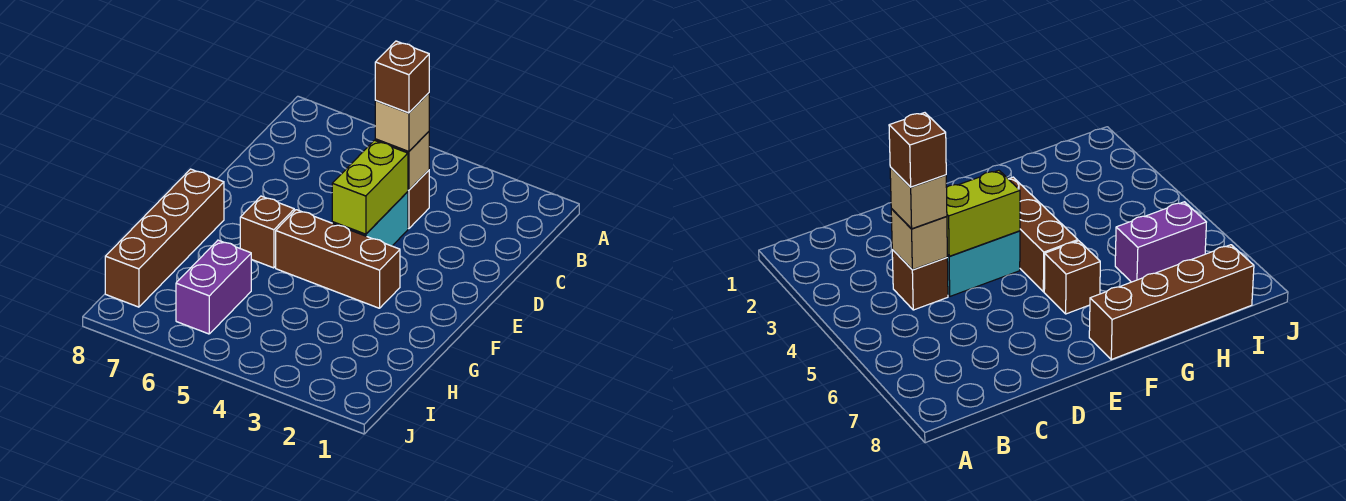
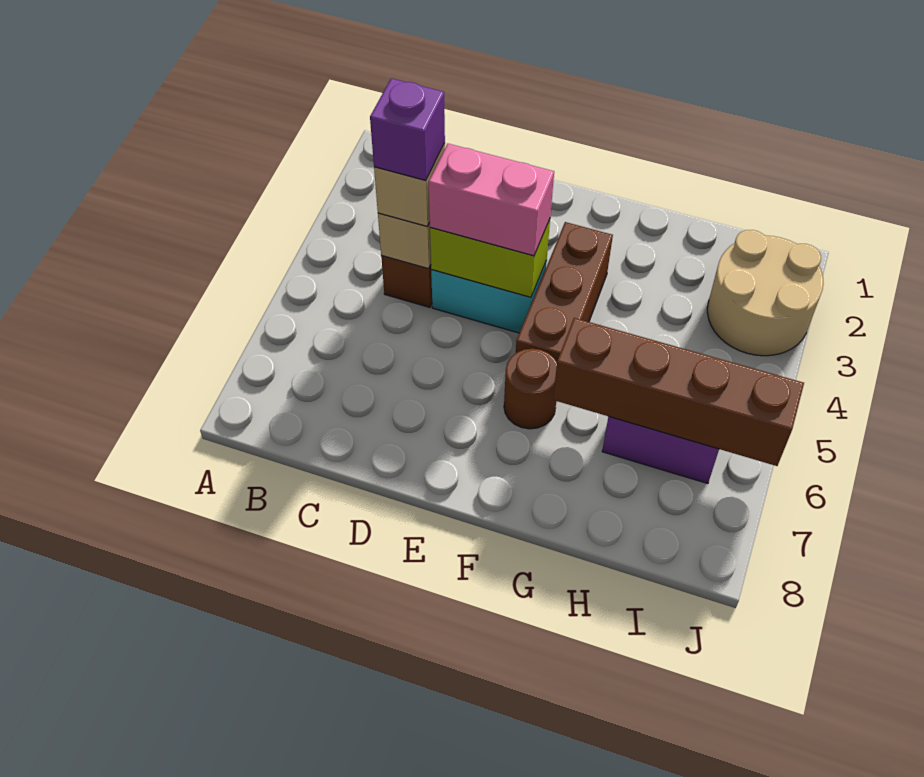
brown brick C4 level 4 -> purple brick C4 level 4
none -> pink brick D4:E4 level 3
brown brick F6 level 1 -> brown round brick F6 level 1
brown brick F8:I8 level 1 -> brown brick G6:J6 level 2
none -> tan round brick I2:J3 level 1

